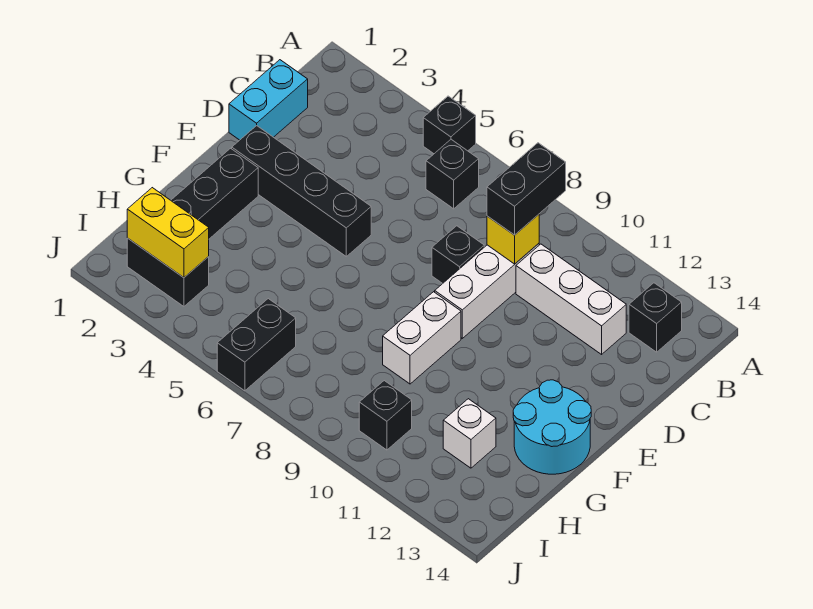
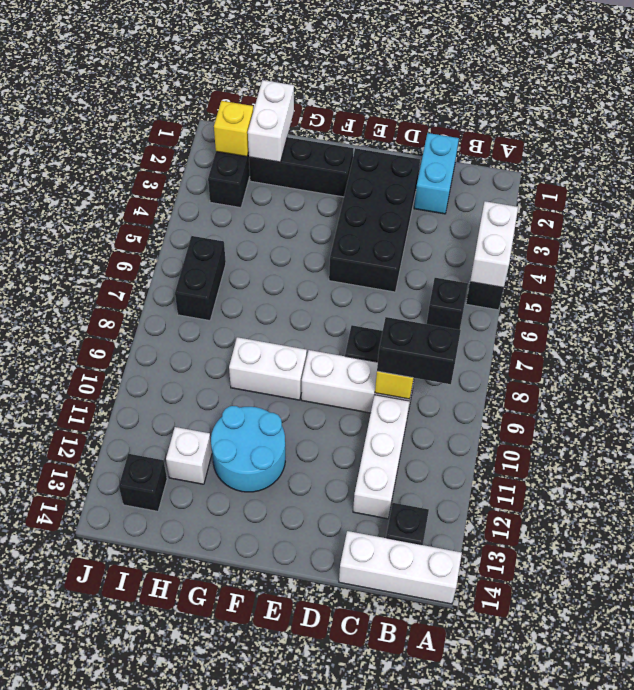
none -> white brick A4:A5 level 2
none -> white brick A14:C14 level 1
cyan brick C1:D1 level 1 -> cyan brick C1:C2 level 1
black brick E2:E5 level 1 -> black brick D2:E5 level 1
cyan round brick F13:G14 level 1 -> cyan round brick F11:G12 level 1
none -> white brick H1:H2 level 2
yellow brick I2:I3 level 2 -> yellow brick I2 level 2
black brick I6:J6 level 1 -> black brick I6:I7 level 1
black brick I10 level 1 -> black brick I13 level 1

